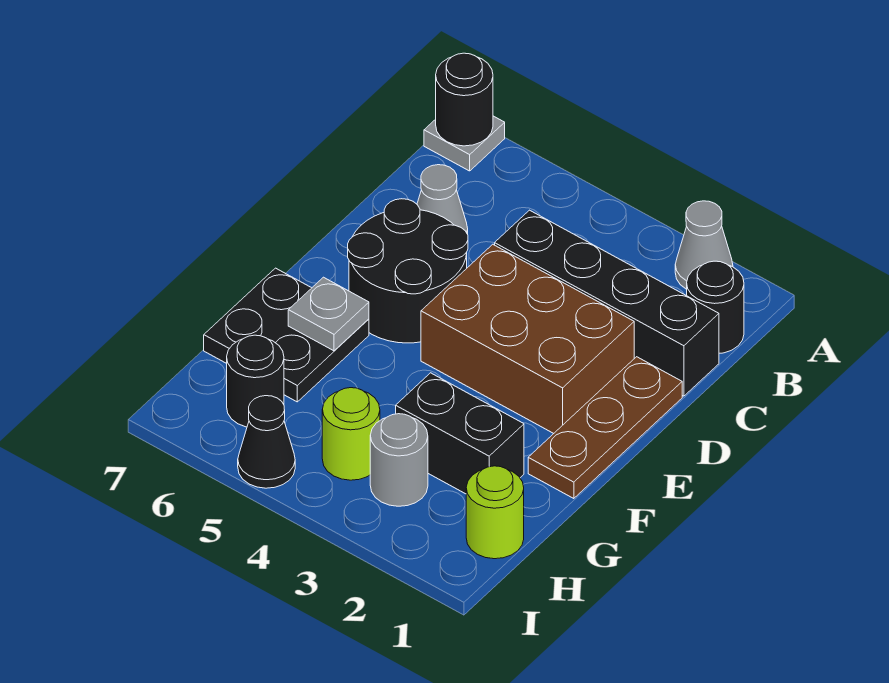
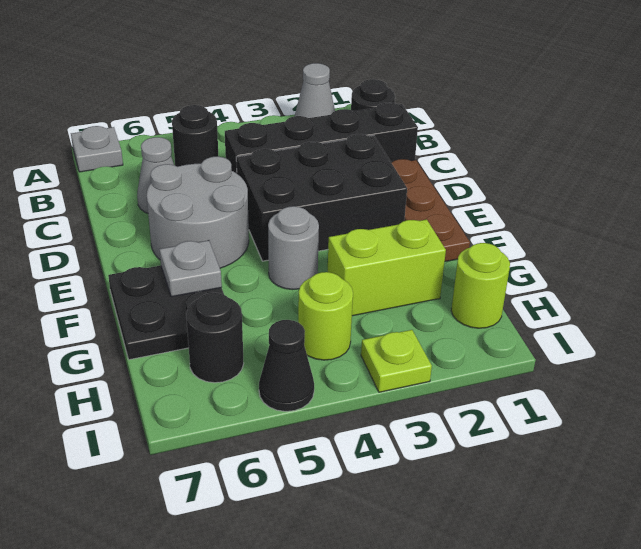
black round brick A7 level 2 -> black round brick B5 level 1
brown brick D2:E4 level 1 -> black brick D2:E4 level 1
black round brick D5:E6 level 1 -> grey round brick D5:E6 level 1
black brick G2:G3 level 1 -> lime brick G2:G3 level 1
grey round brick H3 level 1 -> grey round brick F4 level 1
none -> lime plate I3 level 1

